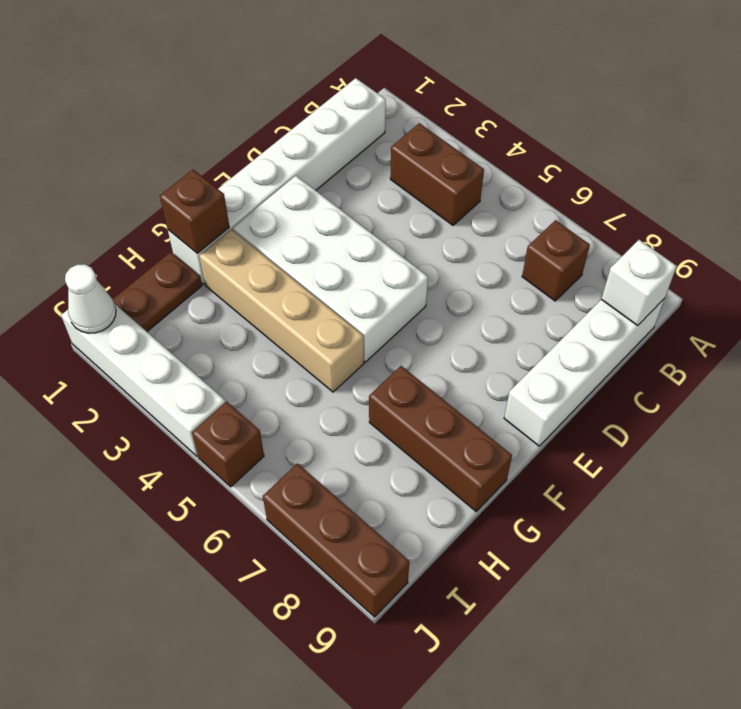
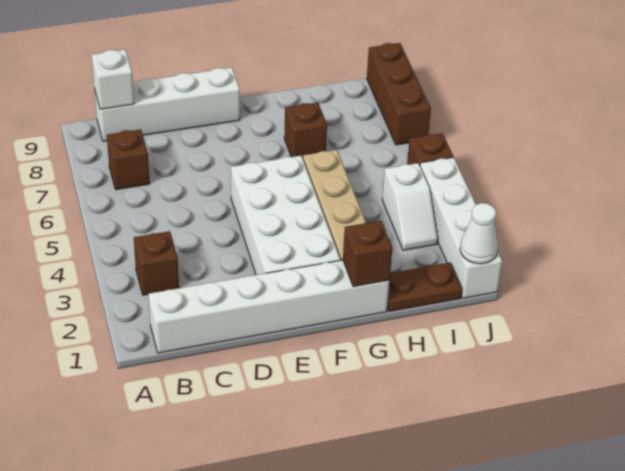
brown brick B3:B4 level 1 -> brown brick B3 level 1
brown brick G7:G9 level 1 -> brown brick G7 level 1
none -> white slope I3:I4 level 1 top 4

